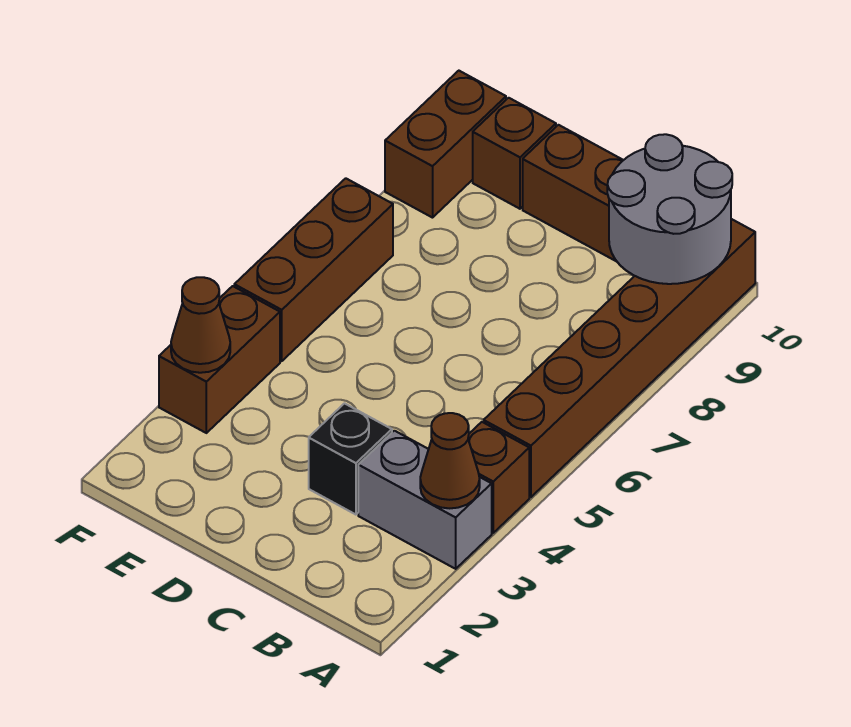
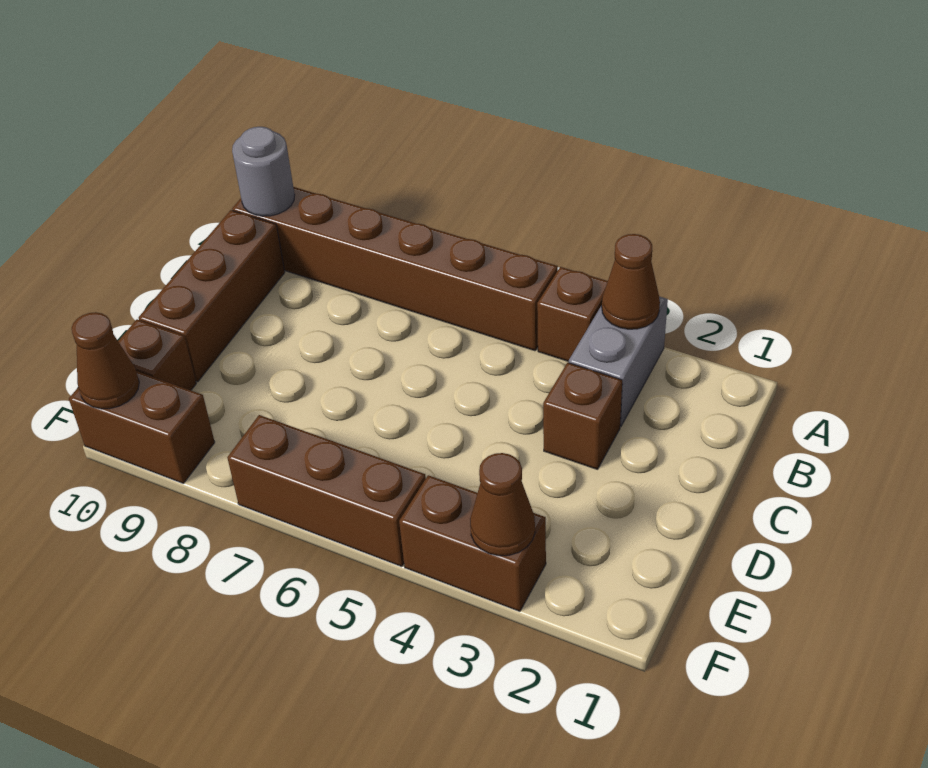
grey round brick A9:B10 level 2 -> grey round brick A10 level 2
black brick C3 level 1 -> brown brick C3 level 1
none -> brown cone F10 level 2

